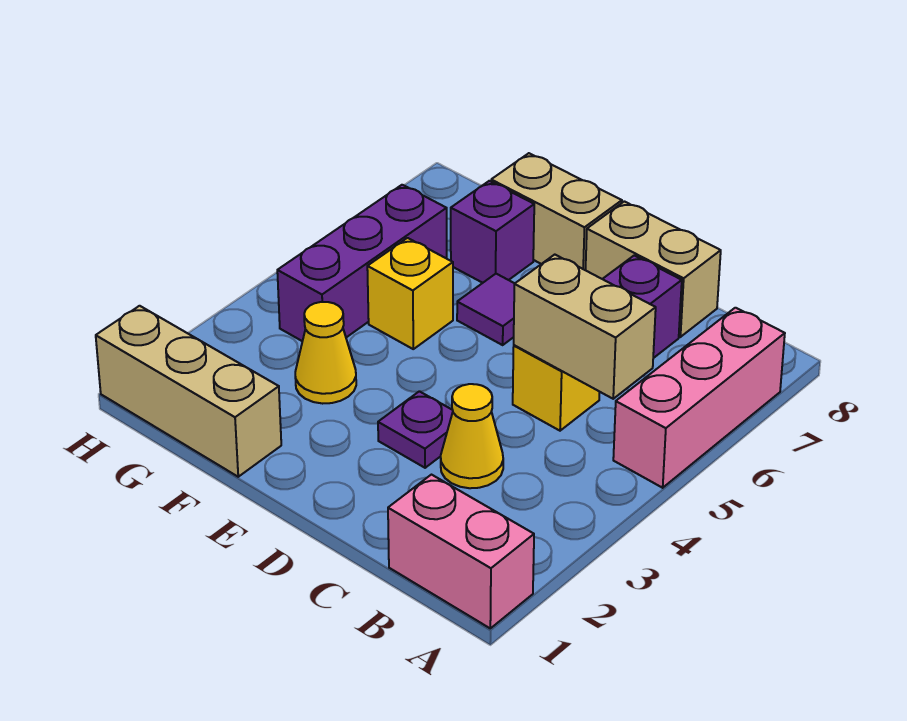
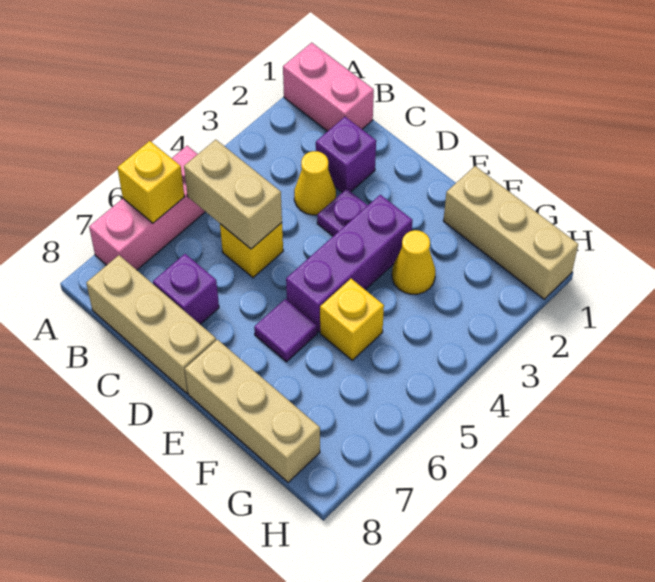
none -> yellow brick A6 level 2
tan brick C8:D8 level 1 -> tan brick B8:D8 level 1
tan brick E8:F8 level 1 -> tan brick E8:G8 level 1
purple brick F7 level 1 -> purple brick C2 level 1
purple brick G4:G6 level 1 -> purple brick E3:E5 level 1

